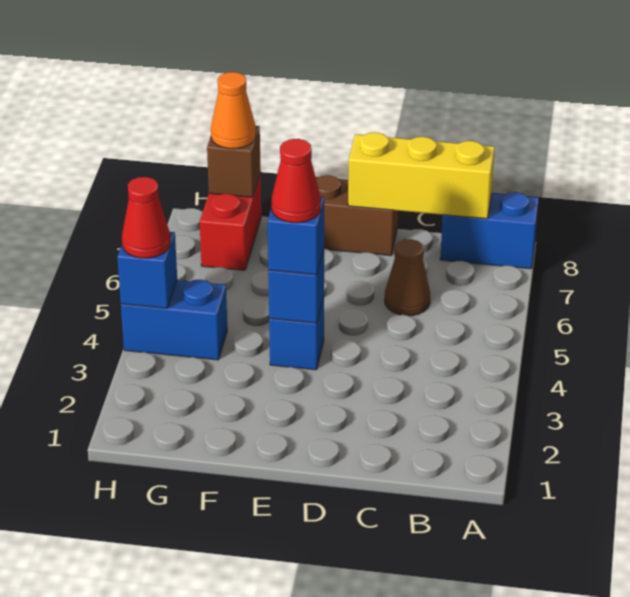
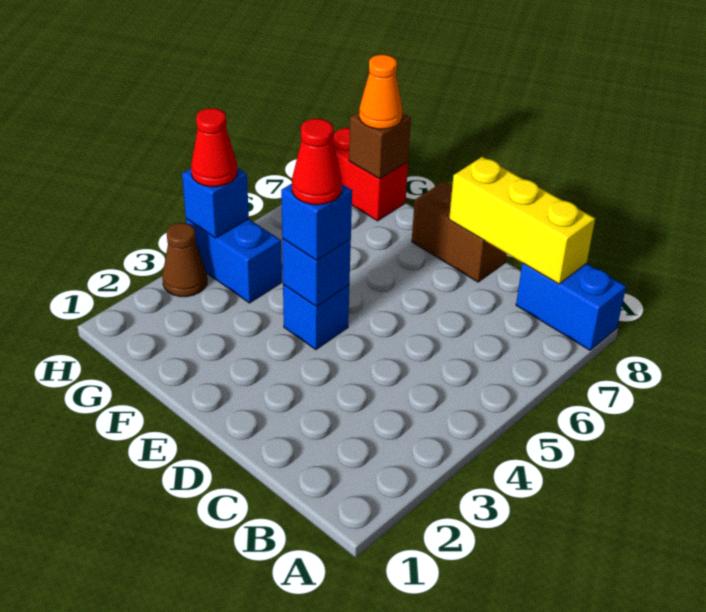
brown cone C6 level 1 -> brown cone H3 level 1
red brick G7:G8 level 1 -> red brick G8:H8 level 1

